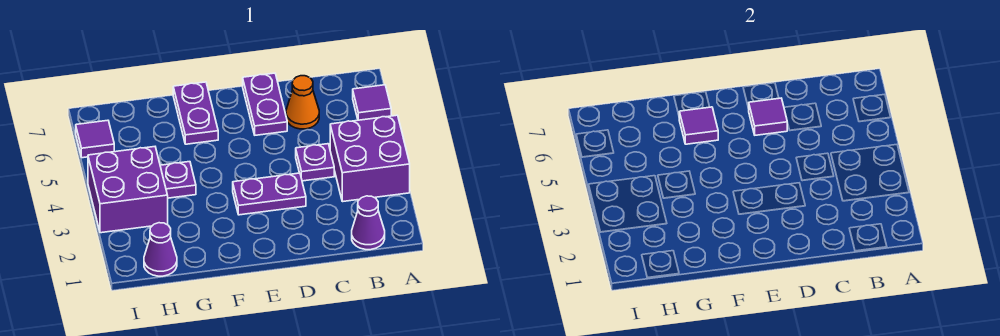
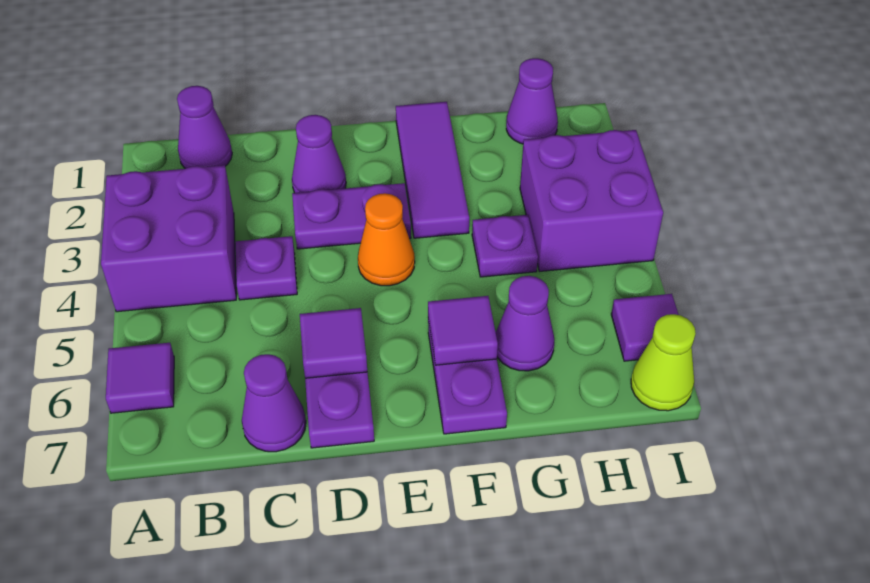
orange cone C6 level 1 -> orange cone E4 level 1
none -> purple cone C7 level 1
none -> purple cone D2 level 1
none -> purple tile F1:F3 level 1
none -> purple cone G6 level 1
none -> lime cone I7 level 1

